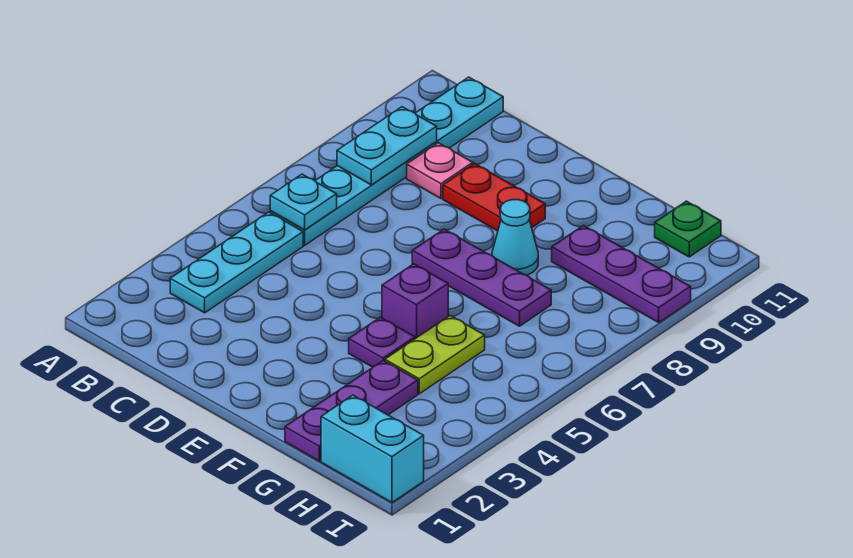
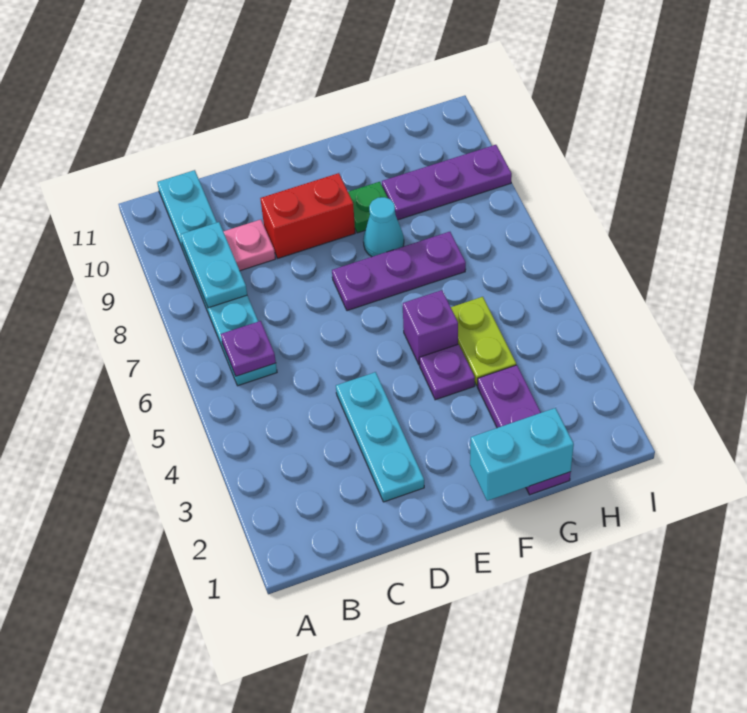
cyan plate B3:B5 level 1 -> cyan plate D2:D4 level 1
cyan plate B6 level 2 -> purple plate B6 level 2
red plate D9:E9 level 1 -> red brick D9:E9 level 1
cyan brick H1:I1 level 1 -> cyan brick F1:G1 level 2
green plate H11 level 1 -> green plate F9 level 1

